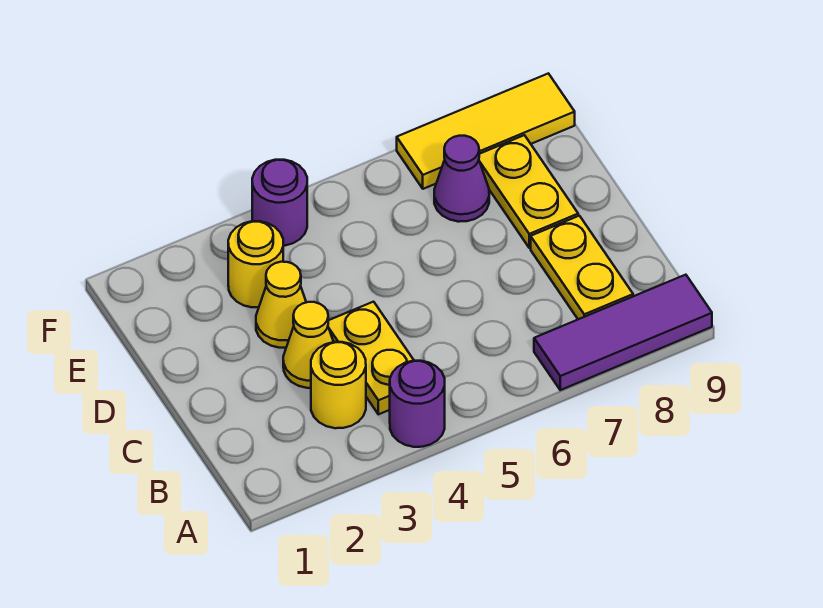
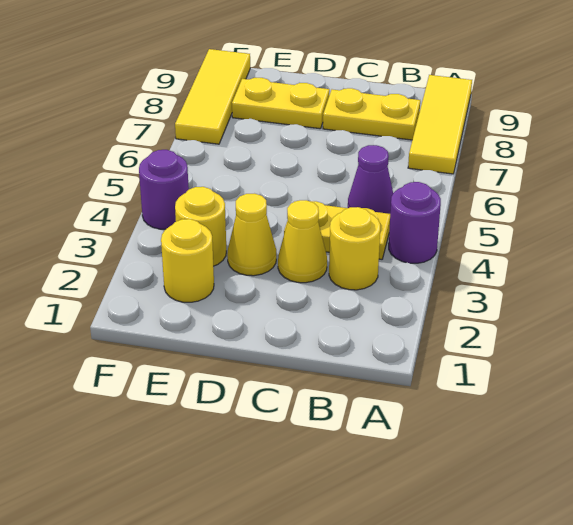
purple tile A7:A9 level 1 -> yellow tile A7:A9 level 1
none -> yellow round brick E2 level 1
purple cone E7 level 1 -> purple cone B5 level 1

